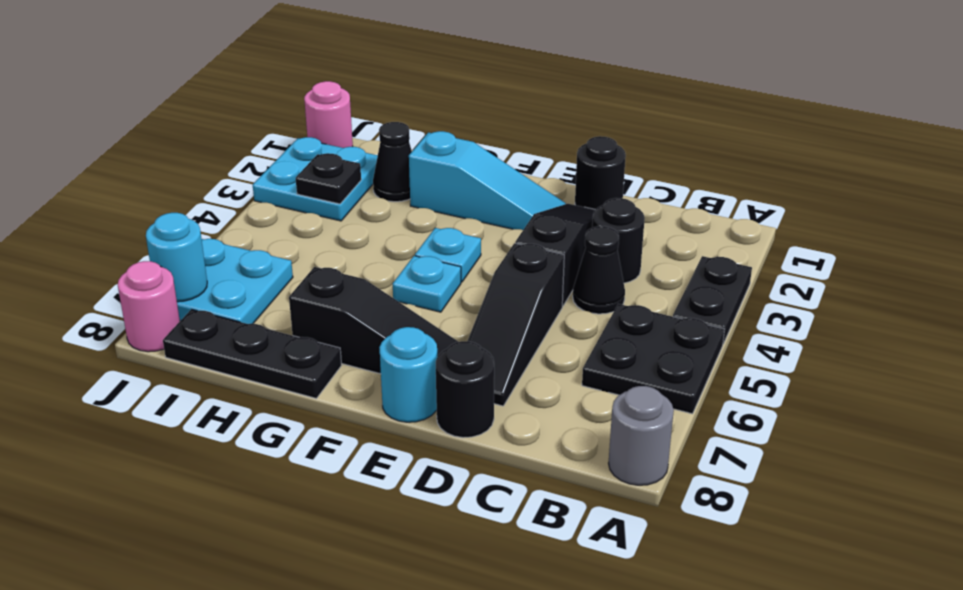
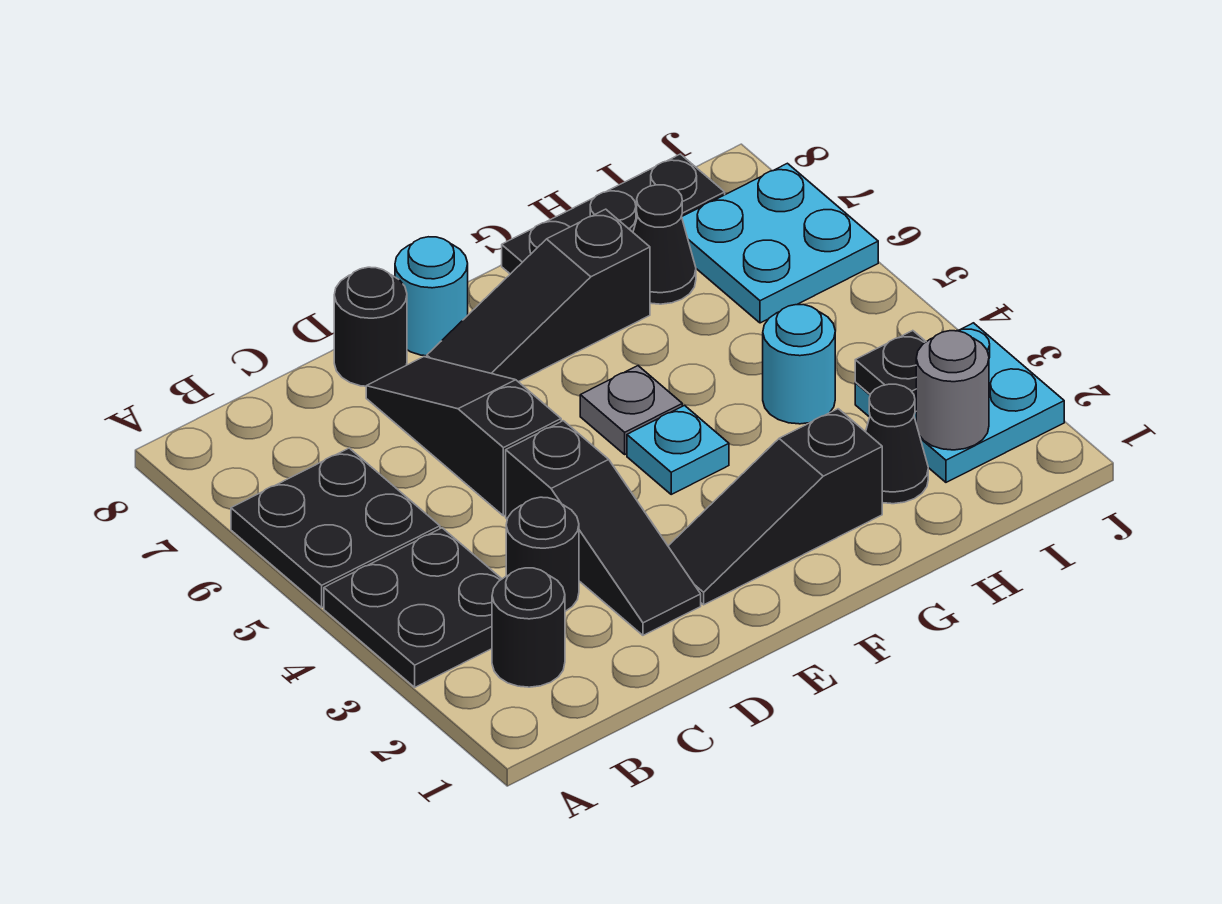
black plate A3:A4 level 1 -> black plate A3:B4 level 1
grey round brick A8 level 1 -> grey round brick I2 level 2
black cone C4 level 1 -> black cone H7 level 1
black round brick D1 level 1 -> black round brick B2 level 1
cyan slope E2:G2 level 1 top G -> black slope E2:G2 level 1 top G
cyan plate F5 level 1 -> grey plate F5 level 1
pink round brick J1 level 1 -> none
cyan round brick J7 level 2 -> cyan round brick H4 level 1
pink round brick J8 level 1 -> none

